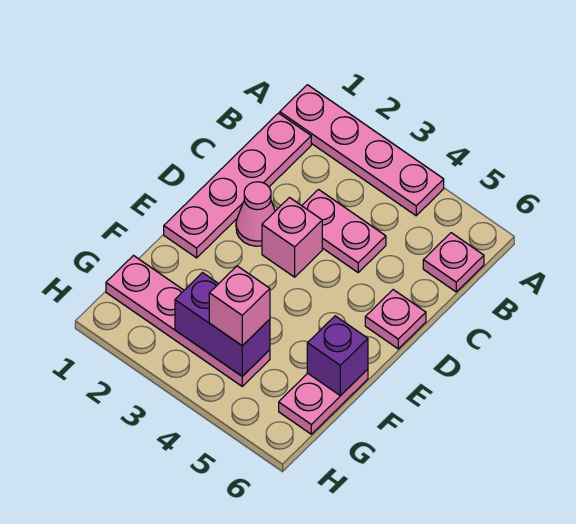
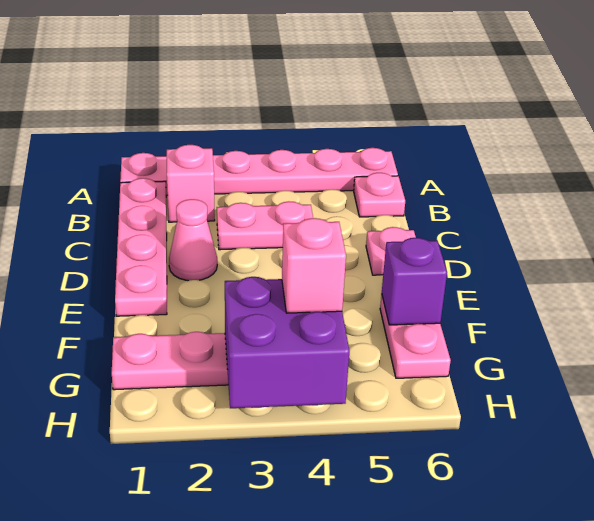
pink plate A1:A4 level 1 -> pink plate A1:A6 level 1
pink brick D3 level 1 -> pink brick B2 level 1
purple brick G3:G4 level 2 -> purple brick G3:H4 level 2

